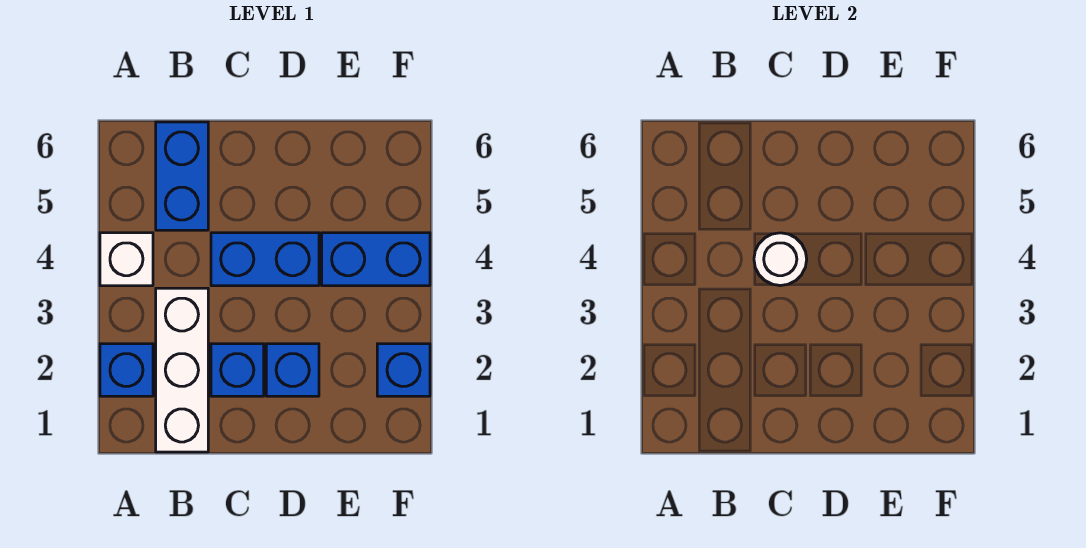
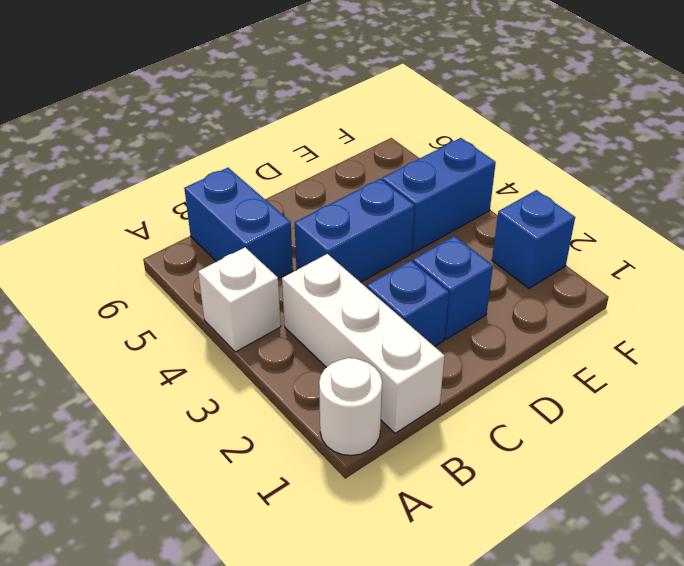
blue brick A2 level 1 -> none
white round brick C4 level 2 -> white round brick A1 level 1

